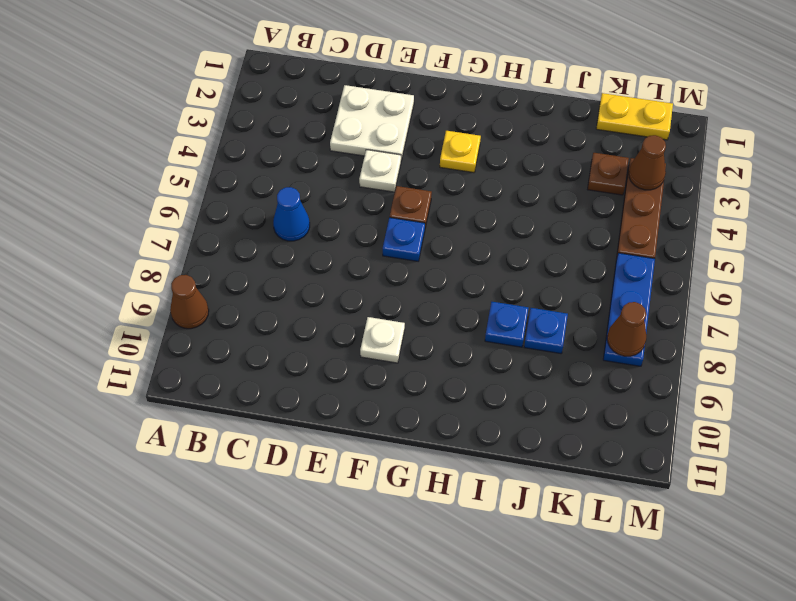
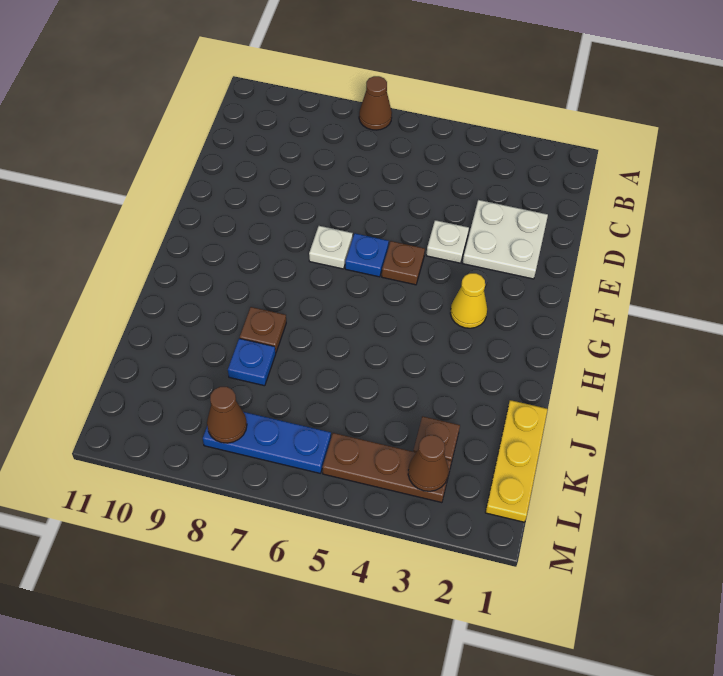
brown cone A9 level 1 -> brown cone A7 level 1
blue cone C6 level 1 -> none
white plate F9 level 1 -> white plate F7 level 1
yellow plate G3 level 1 -> yellow cone G3 level 1
blue plate I8 level 1 -> brown plate I8 level 1
yellow plate K1:L1 level 1 -> yellow plate J1:L1 level 1

